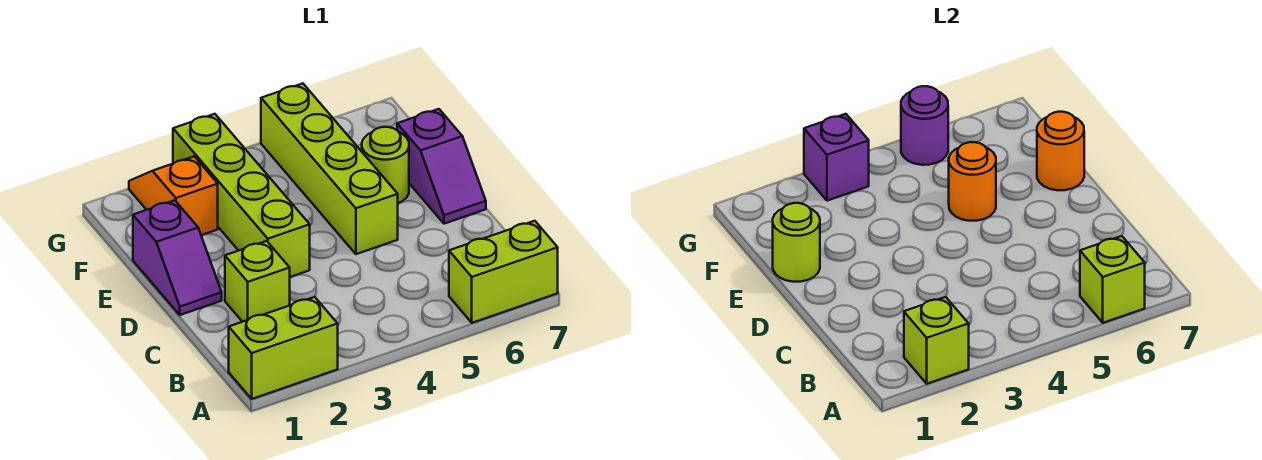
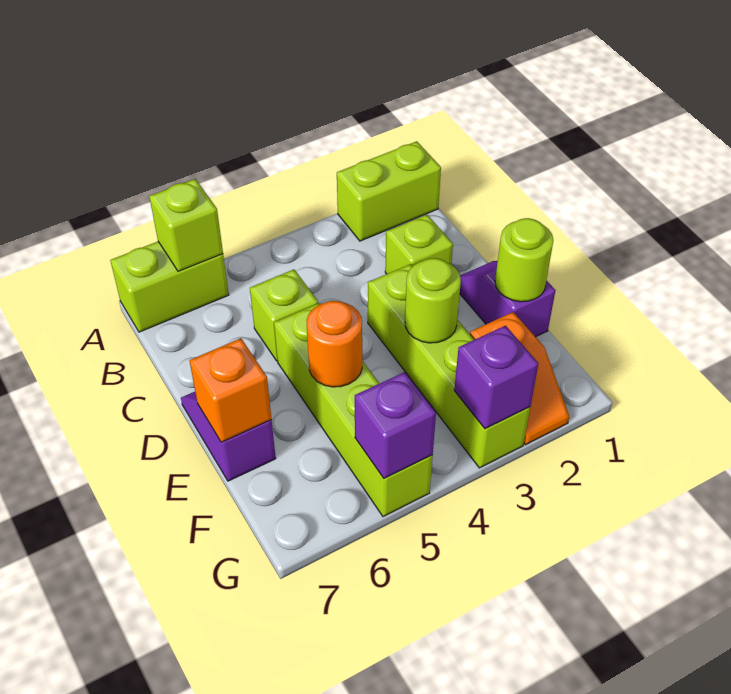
lime brick A2 level 2 -> lime brick C5 level 1
lime round brick E6 level 1 -> lime round brick E3 level 2
orange round brick E7 level 2 -> orange brick E7 level 2
purple round brick G5 level 2 -> purple brick G5 level 2

